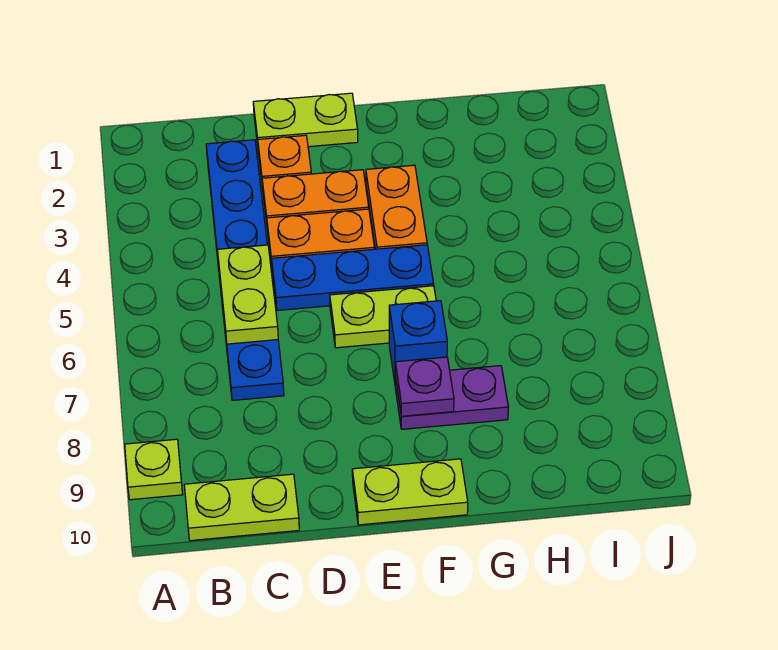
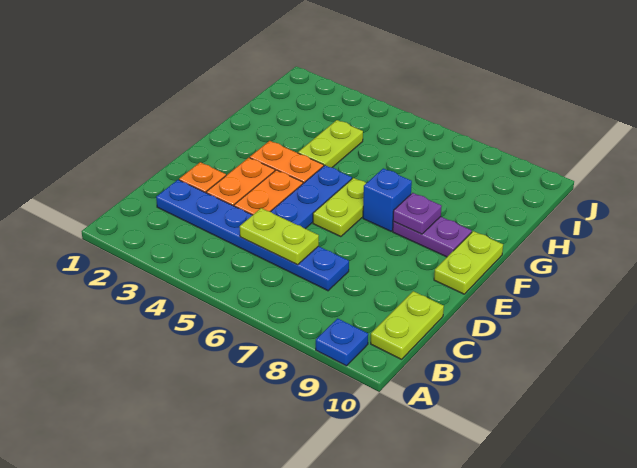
lime plate A9 level 1 -> blue plate A9 level 1
lime plate D1:E1 level 1 -> lime plate G4:H4 level 1
purple plate F8:G8 level 1 -> purple plate F8:F9 level 1

